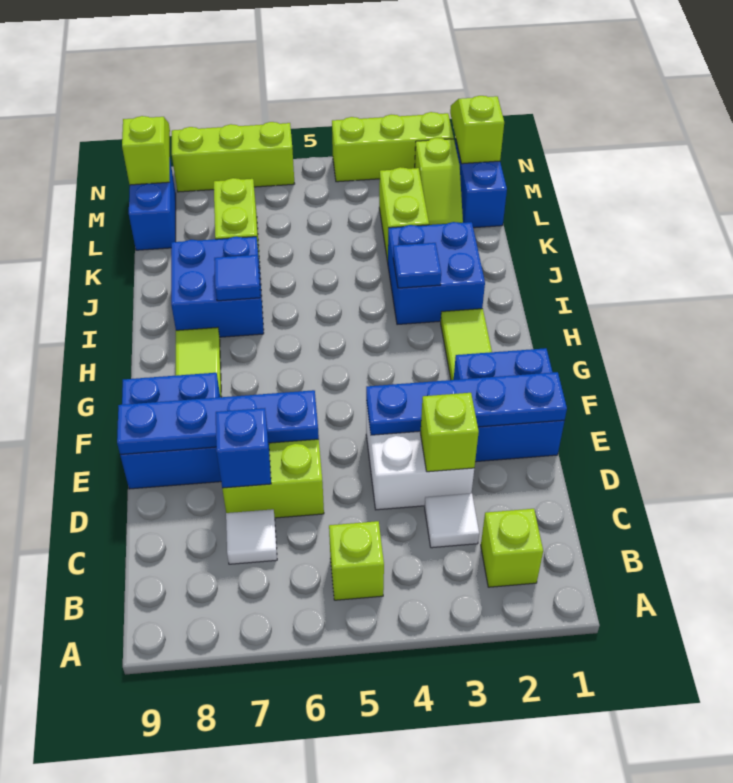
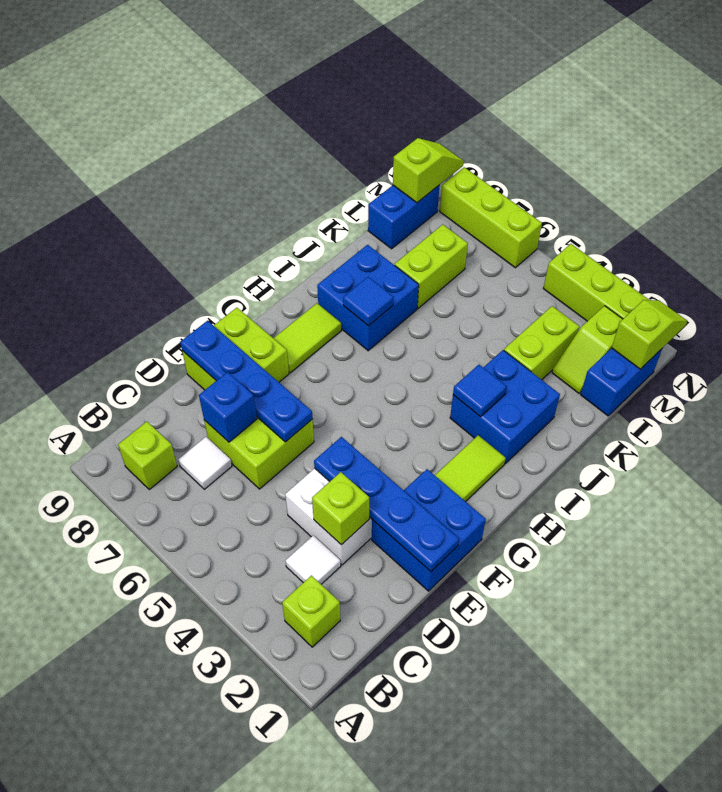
lime brick B5 level 1 -> lime brick B8 level 1
blue brick E8:F9 level 1 -> lime brick E8:F9 level 1

